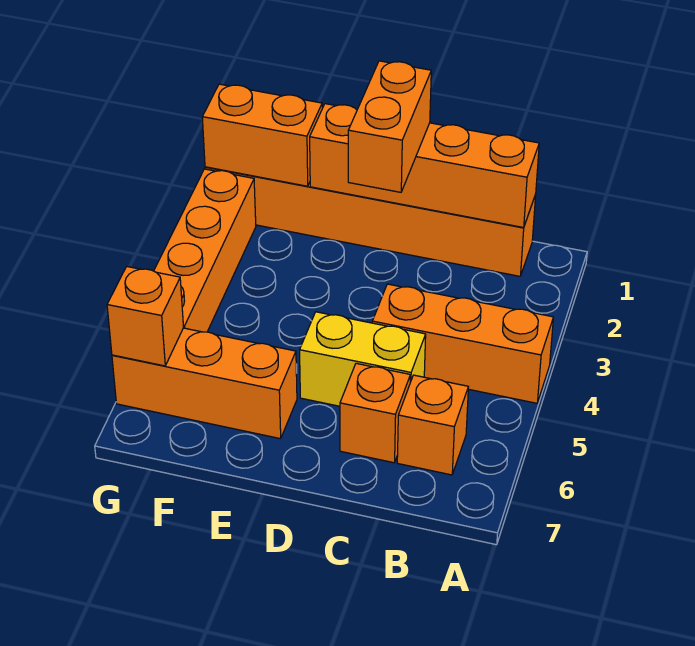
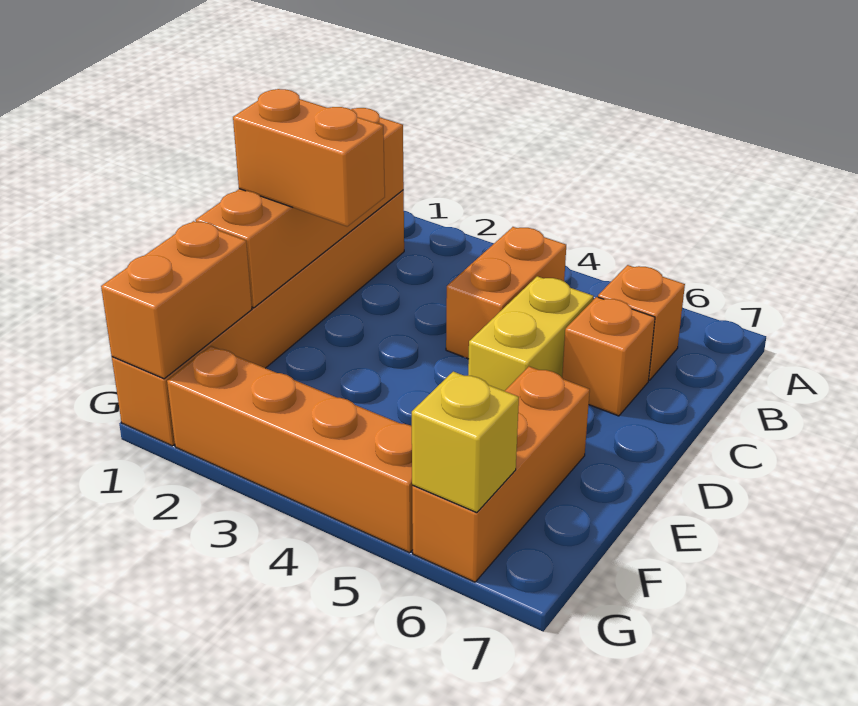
orange brick A4:C4 level 1 -> orange brick B4:C4 level 1
orange brick G6 level 2 -> yellow brick G6 level 2

